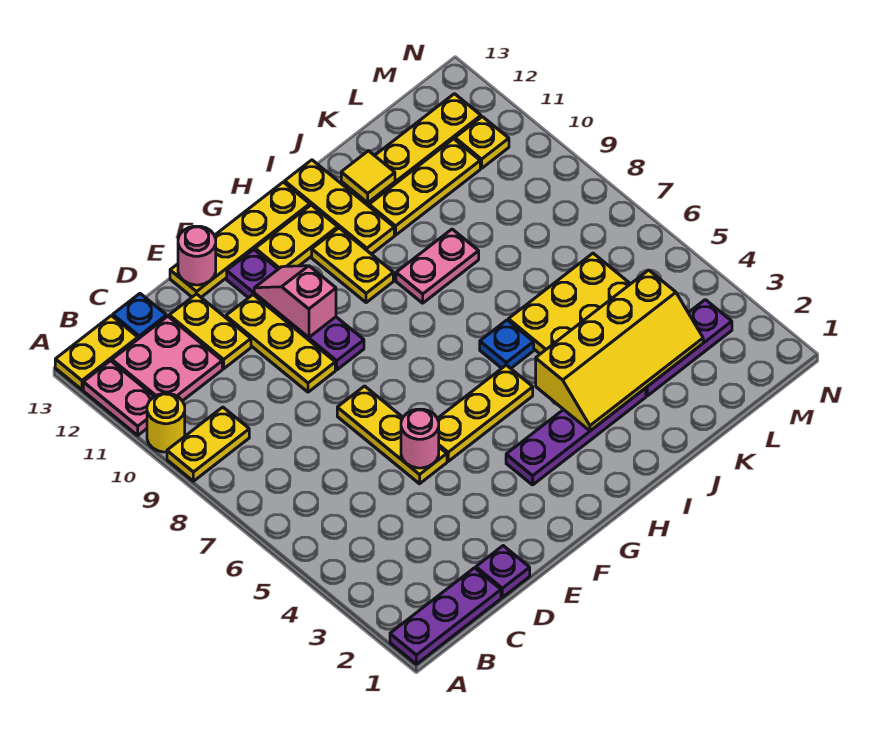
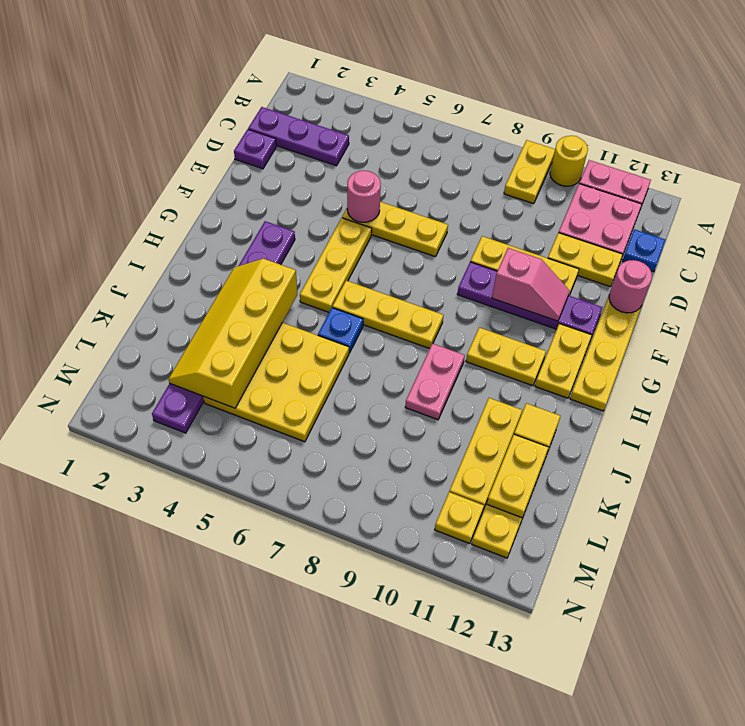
purple plate A1:C1 level 1 -> purple plate C1:C3 level 1
yellow plate A13:B13 level 1 -> yellow plate K12:L12 level 2
yellow plate I11:I13 level 1 -> yellow plate H6:H8 level 1

